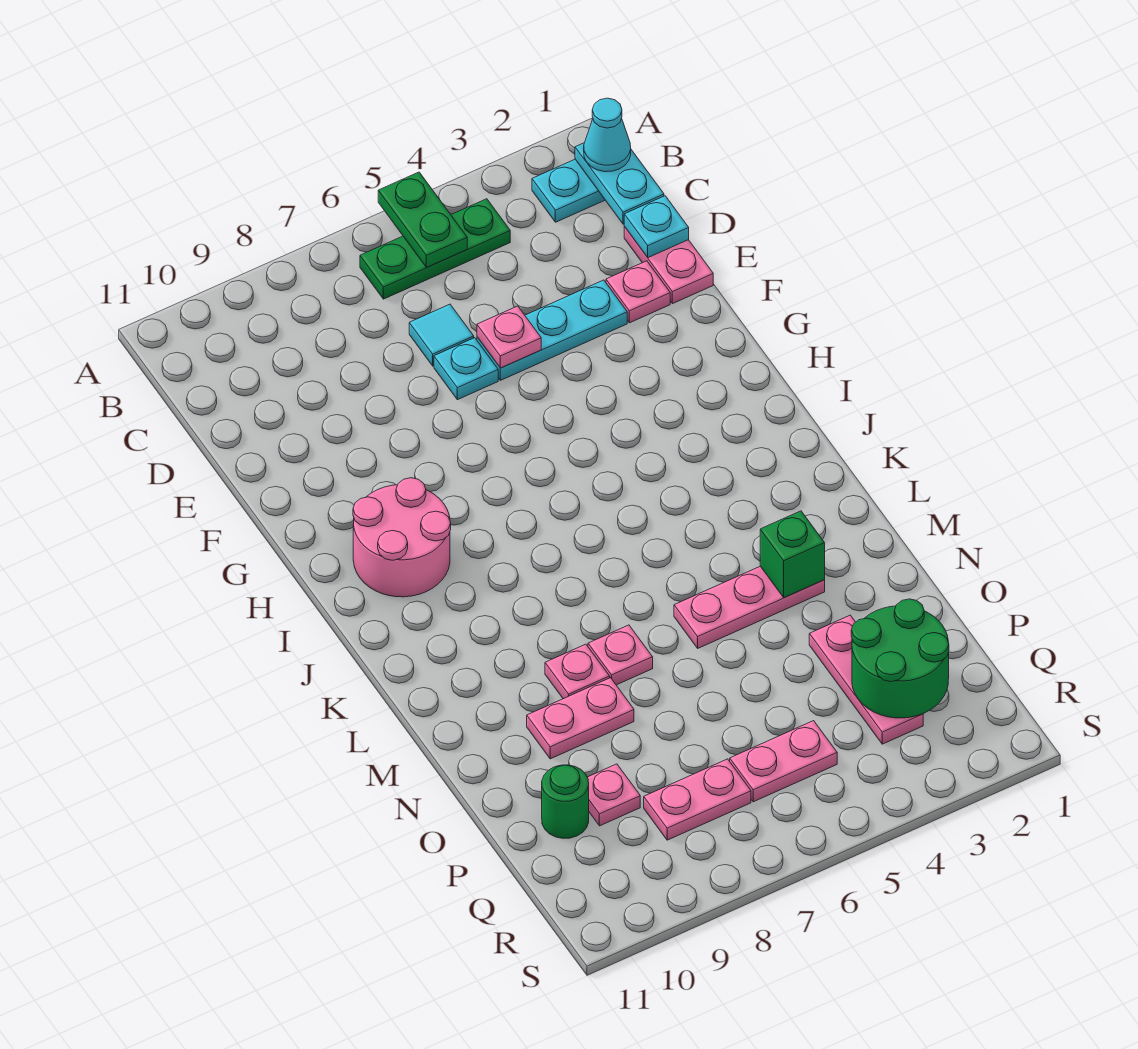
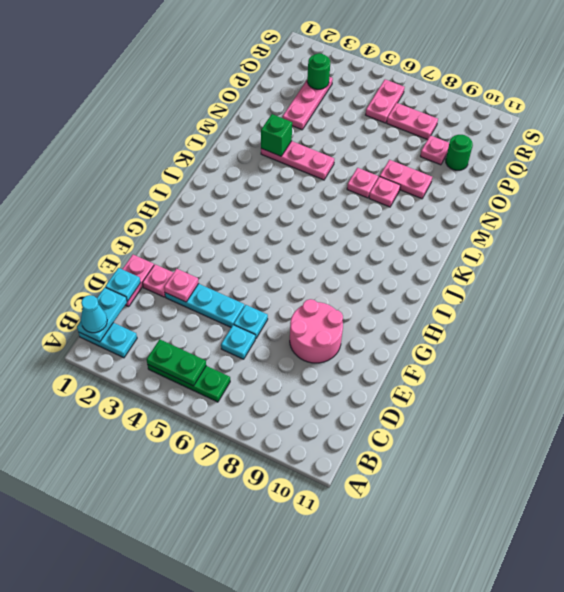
green plate A5:B5 level 2 -> green plate B4:B5 level 2
cyan tile D6 level 1 -> cyan plate D6 level 1
pink plate E5 level 2 -> pink plate E3 level 2
pink round brick H9:I10 level 1 -> pink round brick E8:F9 level 1
green round brick P2:Q3 level 2 -> green round brick Q3 level 2
pink plate Q5:Q6 level 1 -> pink plate Q6:R6 level 1

